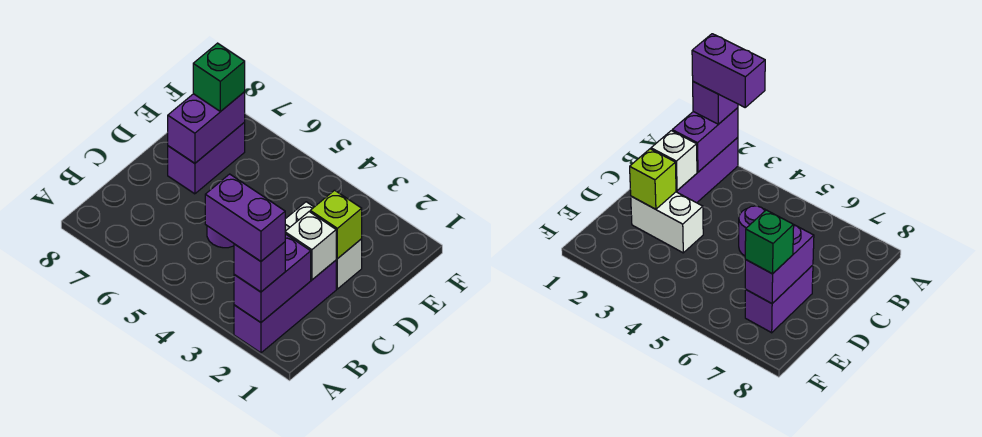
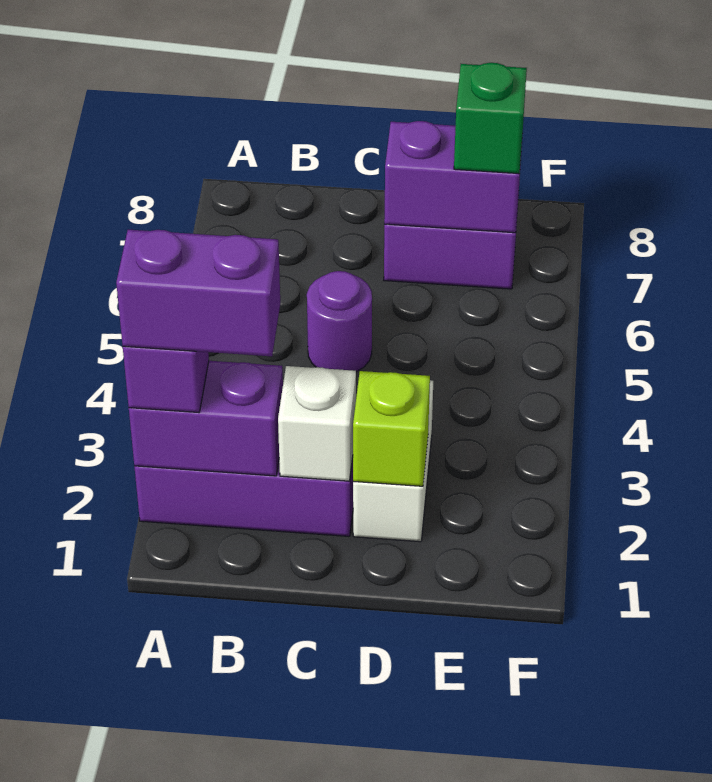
purple brick A2:A3 level 4 -> purple brick A2:B2 level 4

